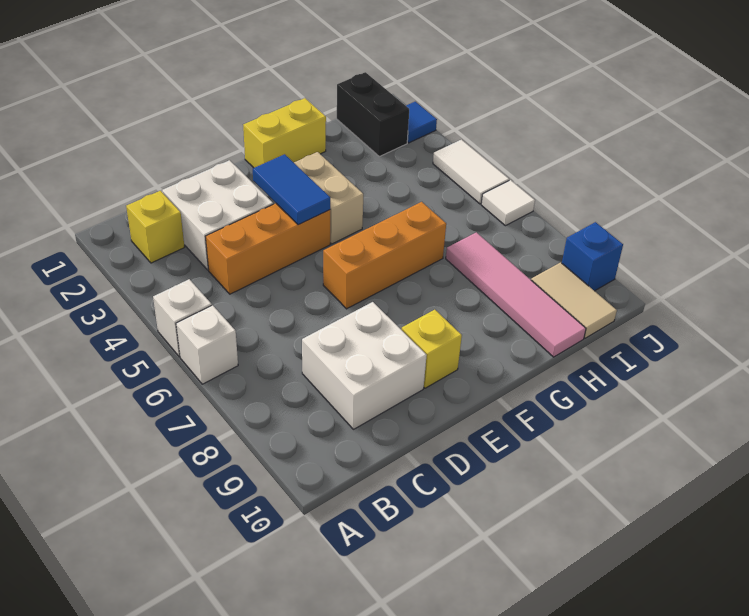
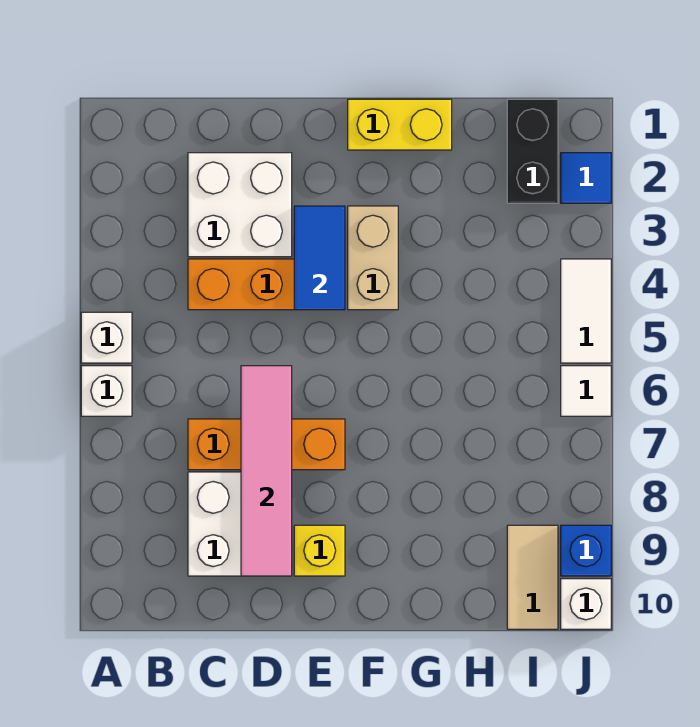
yellow brick B2 level 1 -> none
orange brick E6:G6 level 1 -> orange brick C7:E7 level 1
pink tile H7:H10 level 1 -> pink tile D6:D9 level 2
none -> white brick J10 level 1

